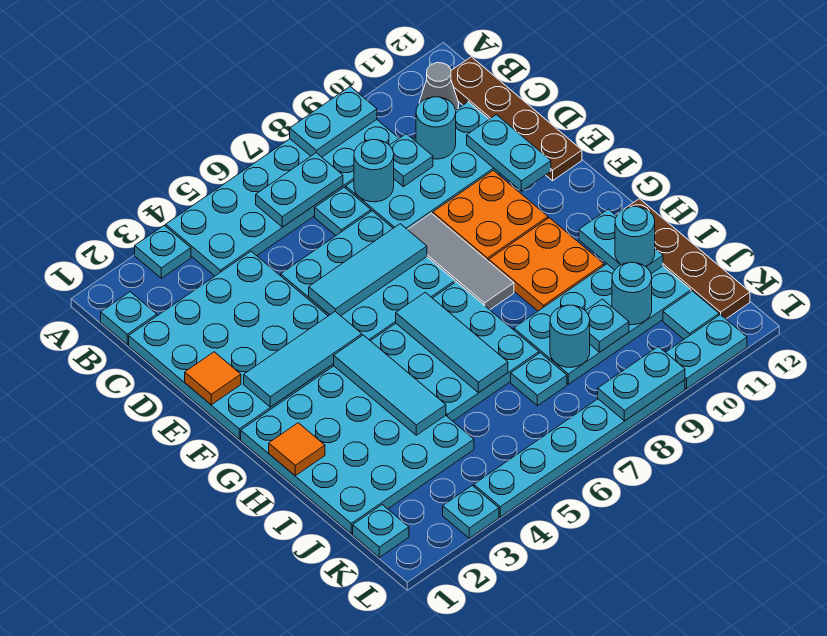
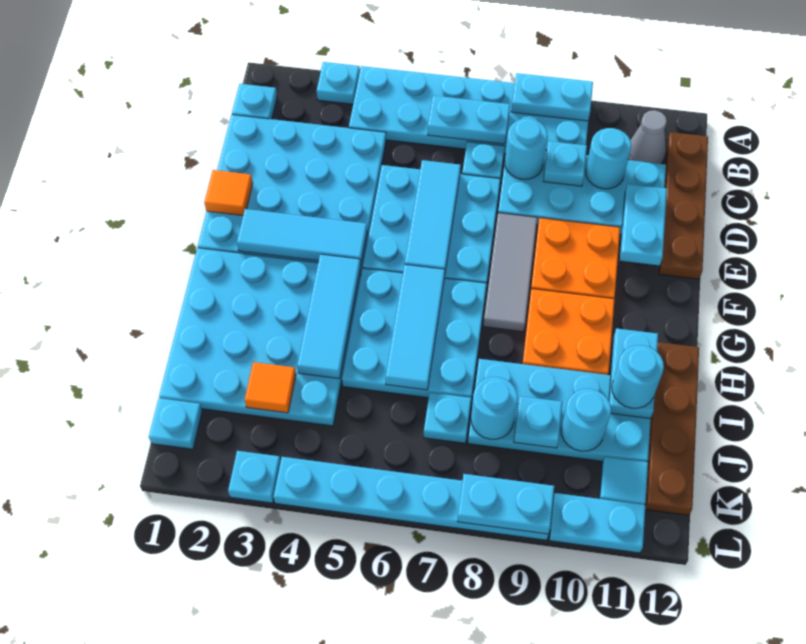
cyan tile E5:E7 level 2 -> cyan tile D6:F6 level 2
orange tile H1 level 2 -> orange tile J3 level 2

